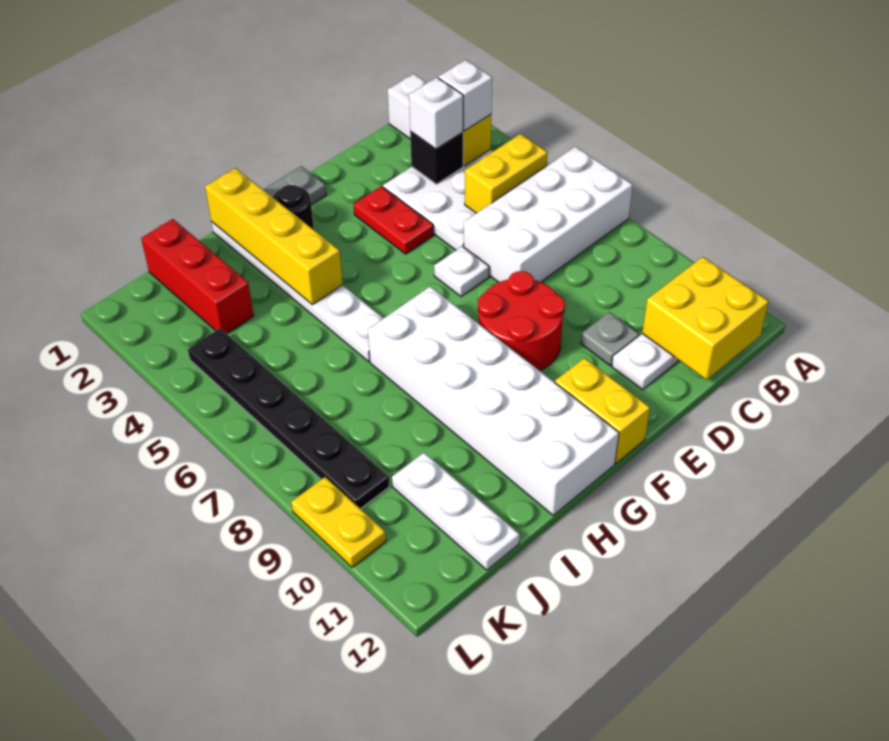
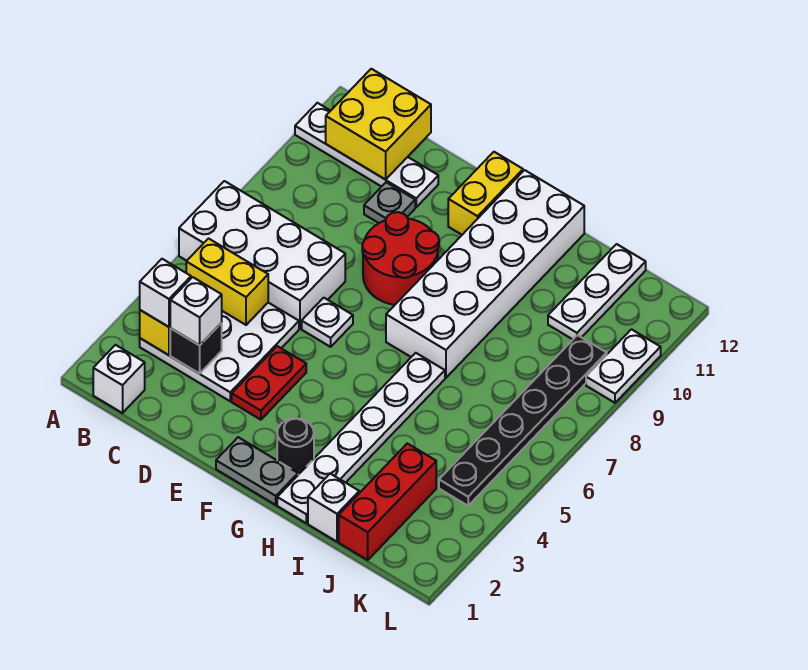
yellow brick H1:H4 level 2 -> none
none -> white brick I1 level 1
yellow plate L9:L10 level 1 -> white plate L9:L10 level 1

